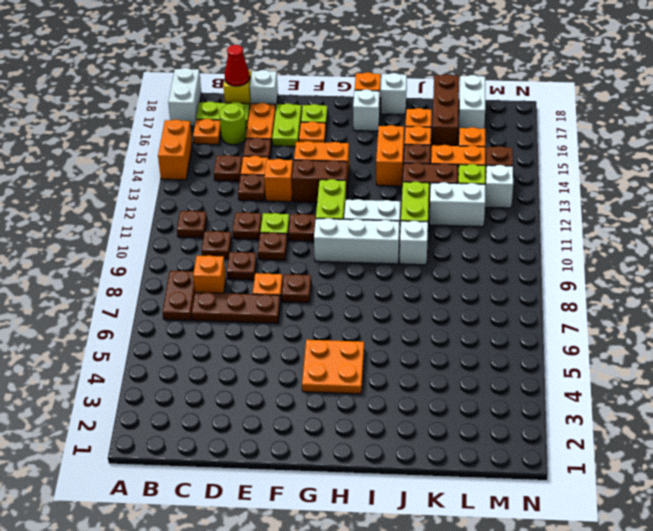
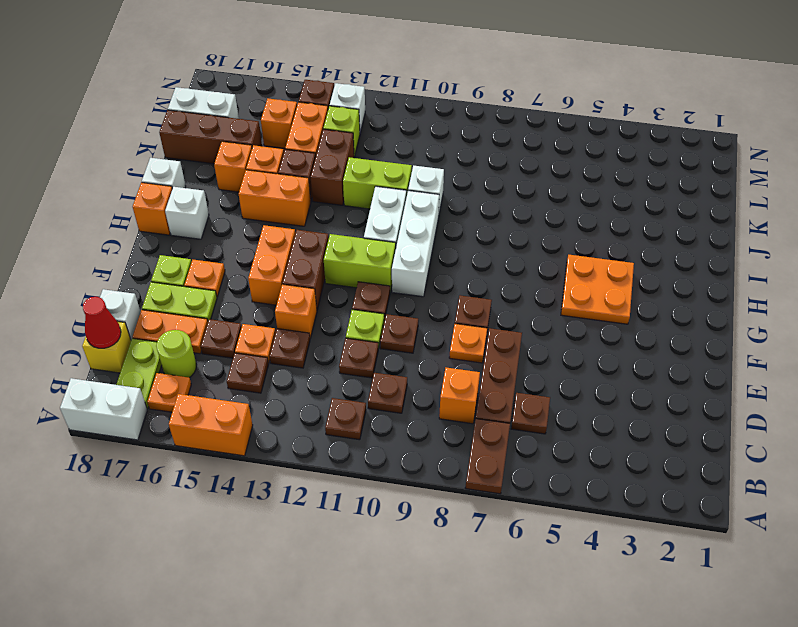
brown plate B7:B8 level 1 -> brown plate A7:B7 level 1
brown plate D9 level 1 -> brown plate C6 level 1
white brick K12:L12 level 1 -> none

